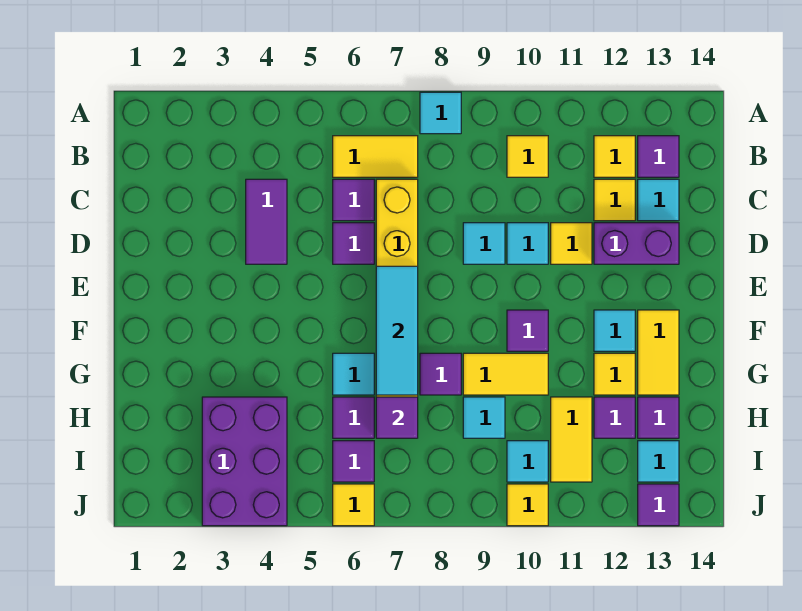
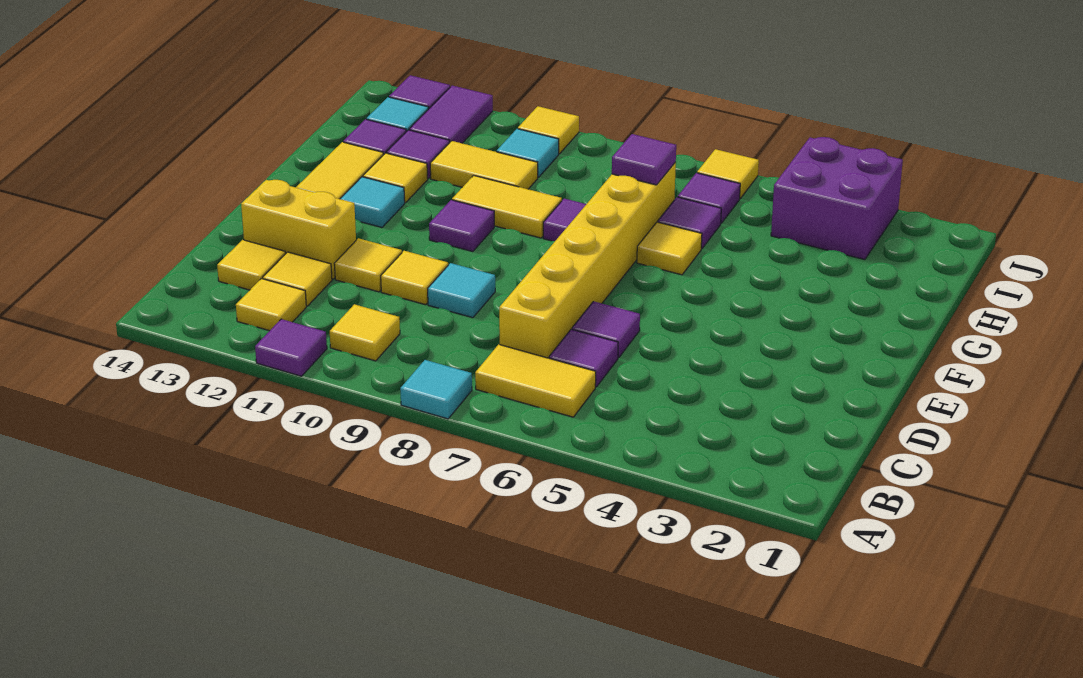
purple tile B13 level 1 -> purple tile A11 level 1
purple tile C4:D4 level 1 -> purple tile I12:J12 level 1
cyan tile C13 level 1 -> yellow tile C13 level 1
cyan tile D10 level 1 -> yellow tile D10 level 1
purple brick D12:D13 level 1 -> yellow brick D12:D13 level 1
cyan tile E7:G7 level 2 -> none
cyan tile G6 level 1 -> yellow tile G6 level 1
purple brick H3:J4 level 1 -> purple brick I3:J4 level 1
cyan tile H9 level 1 -> none
yellow tile H11:I11 level 1 -> yellow tile H10:H11 level 1

